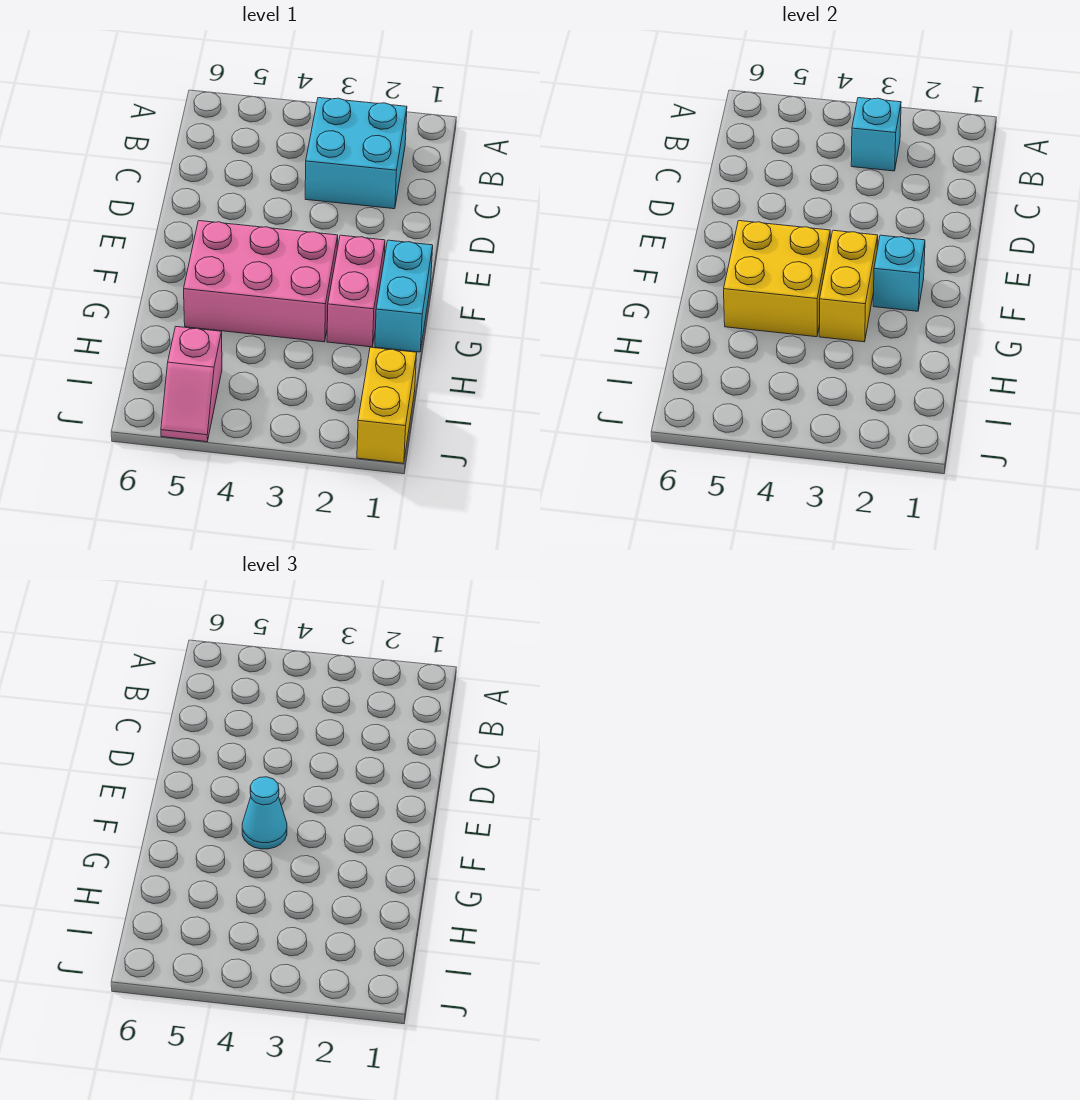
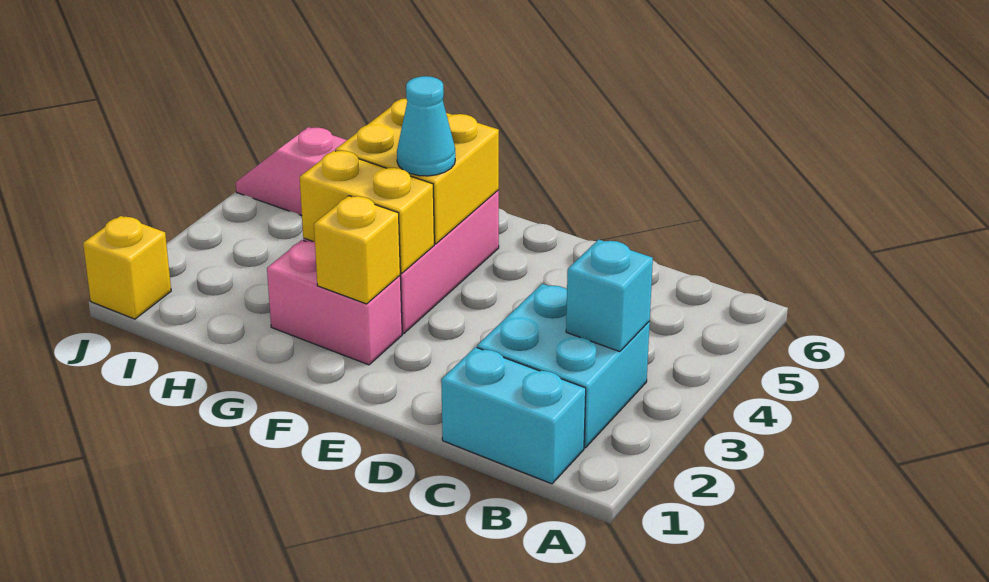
cyan brick F1:G1 level 1 -> cyan brick B1:C1 level 1
cyan brick F2 level 2 -> yellow brick F2 level 2
yellow brick I1:J1 level 1 -> yellow brick J1 level 1

